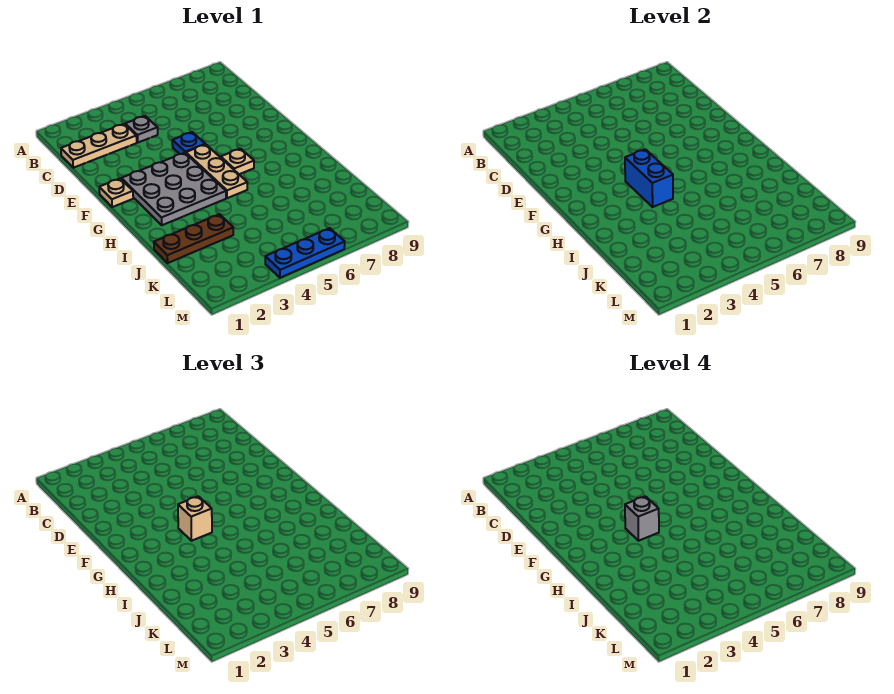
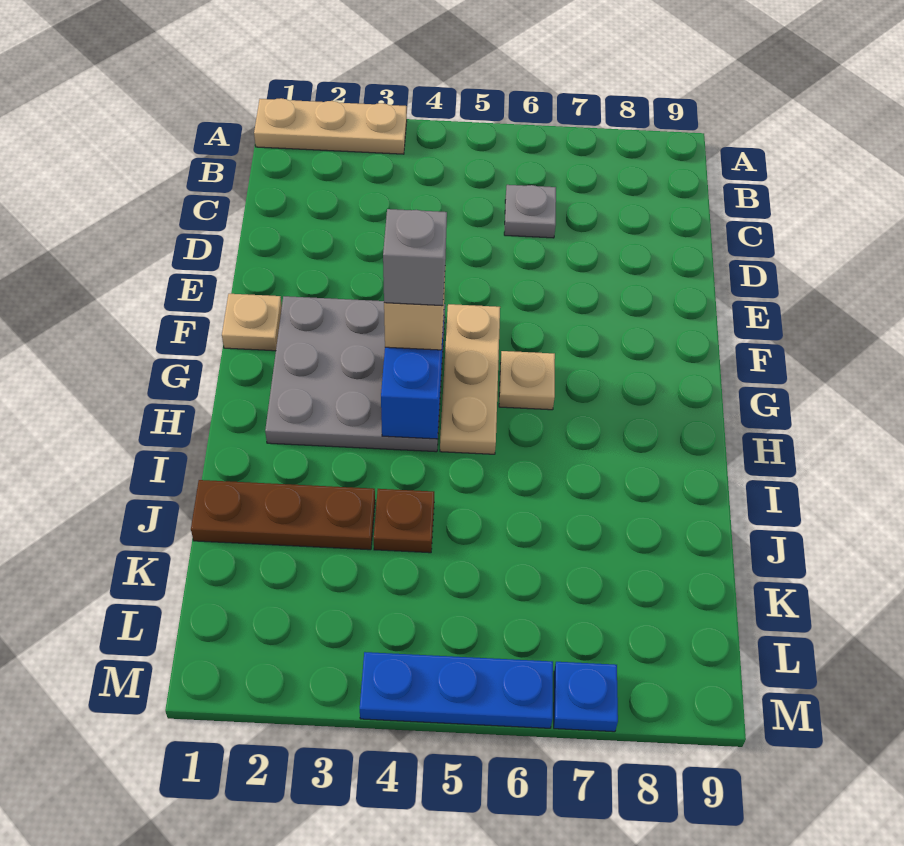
tan plate C1:C3 level 1 -> tan plate A1:A3 level 1
grey plate C4 level 1 -> grey plate C6 level 1
blue plate E5 level 1 -> blue plate M7 level 1
none -> brown plate J4 level 1

